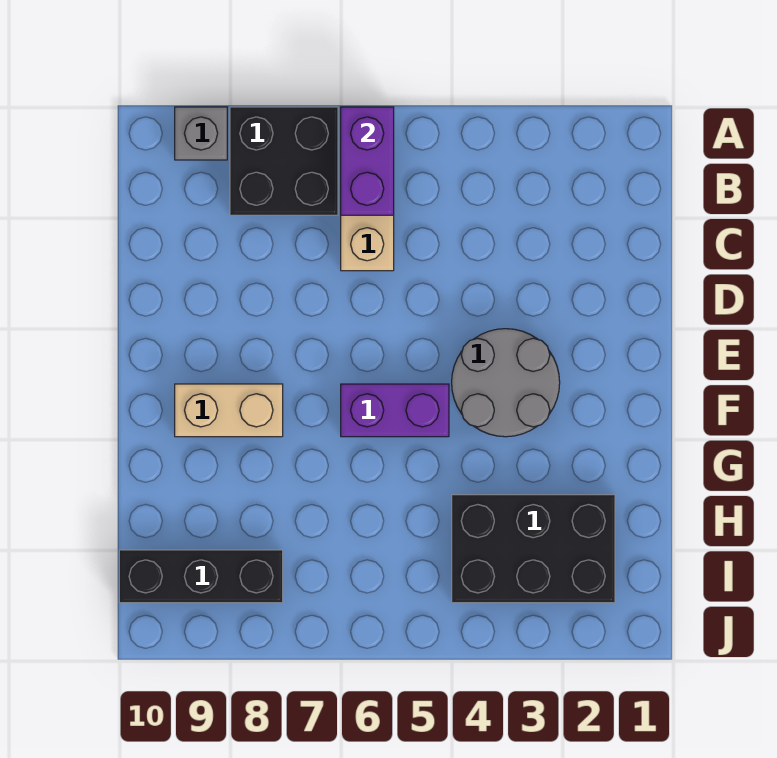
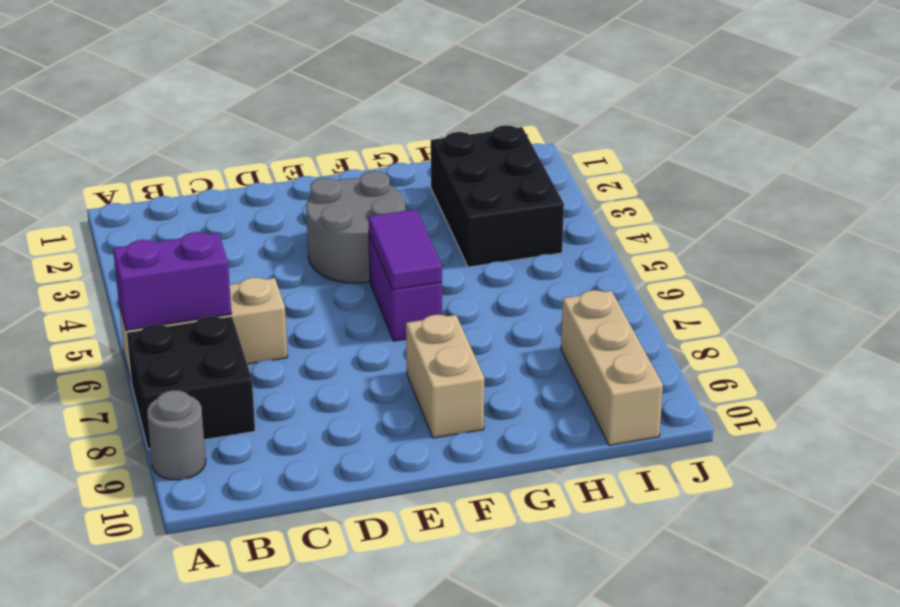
grey brick A9 level 1 -> grey round brick A9 level 1
none -> purple tile F5:F6 level 2
black brick I8:I10 level 1 -> tan brick I8:I10 level 1

